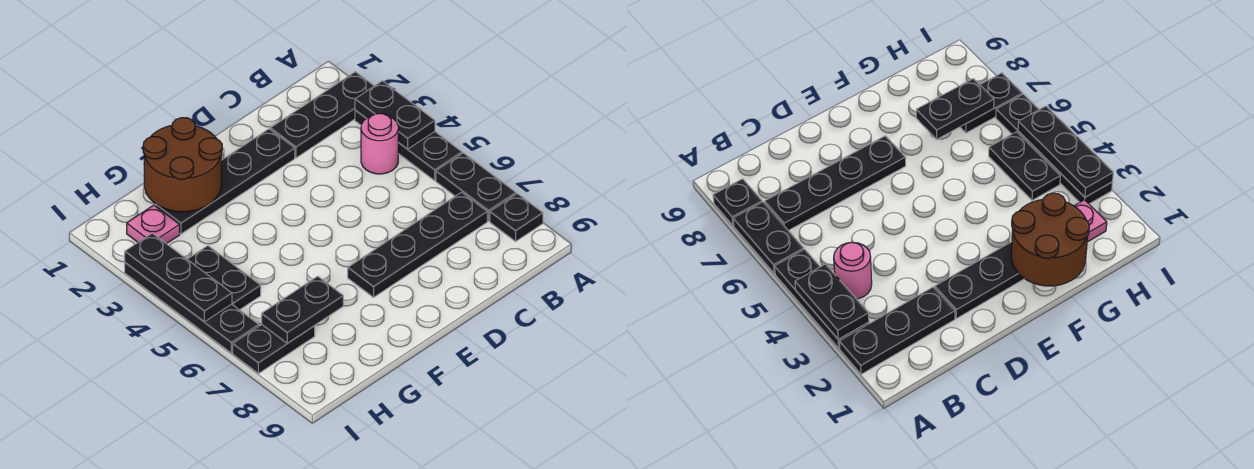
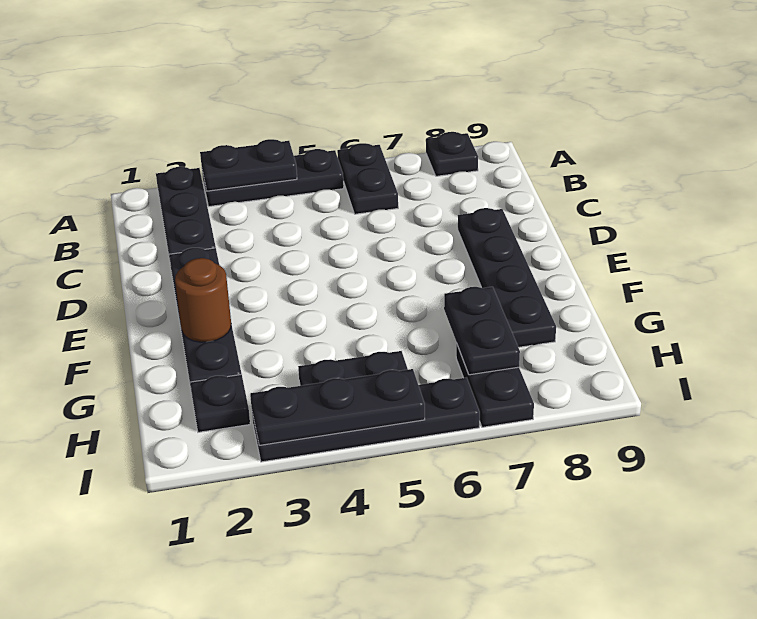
black plate A6:A7 level 1 -> black plate A6:B6 level 1
pink round brick B4 level 1 -> none
black plate B7:E7 level 1 -> black plate D8:G8 level 1
brown round brick F1:G2 level 2 -> brown round brick F2 level 2
pink plate H2 level 1 -> black plate H2 level 1

